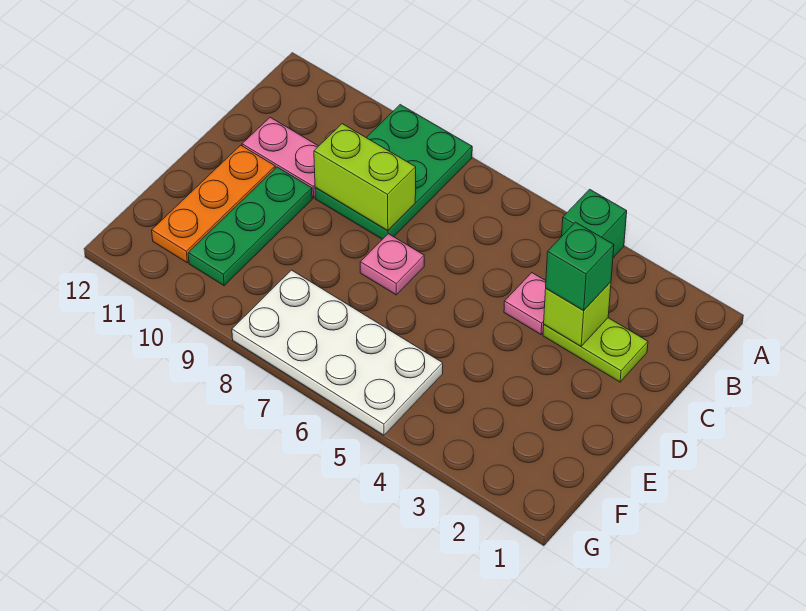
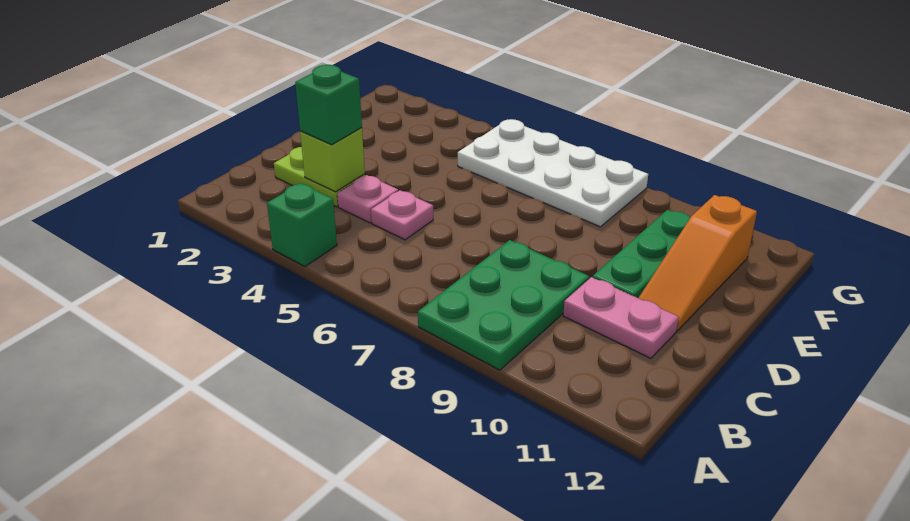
lime brick C8:C9 level 2 -> none
pink plate D7 level 1 -> pink plate C5 level 1
orange plate D11:F11 level 1 -> orange slope D11:F11 level 1 top F

